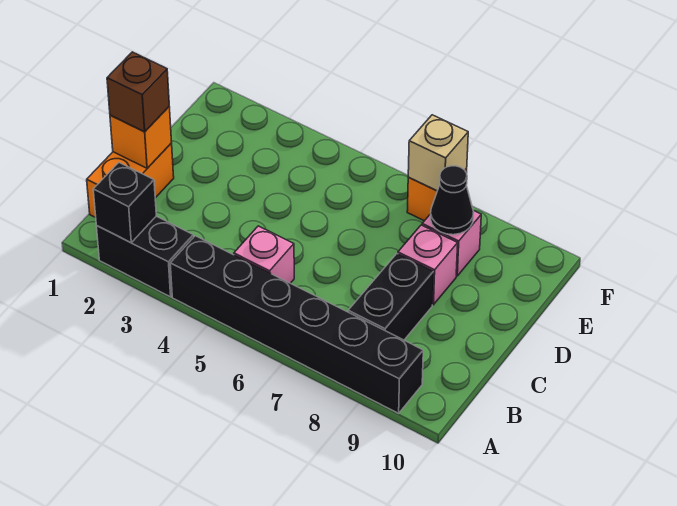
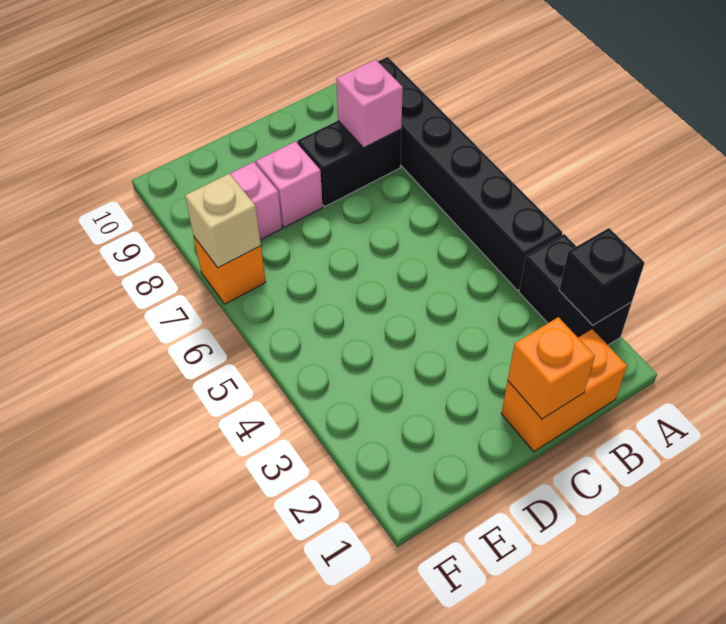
pink brick B5 level 1 -> pink brick B8 level 2
brown brick C1 level 3 -> none
black cone E8 level 2 -> none

